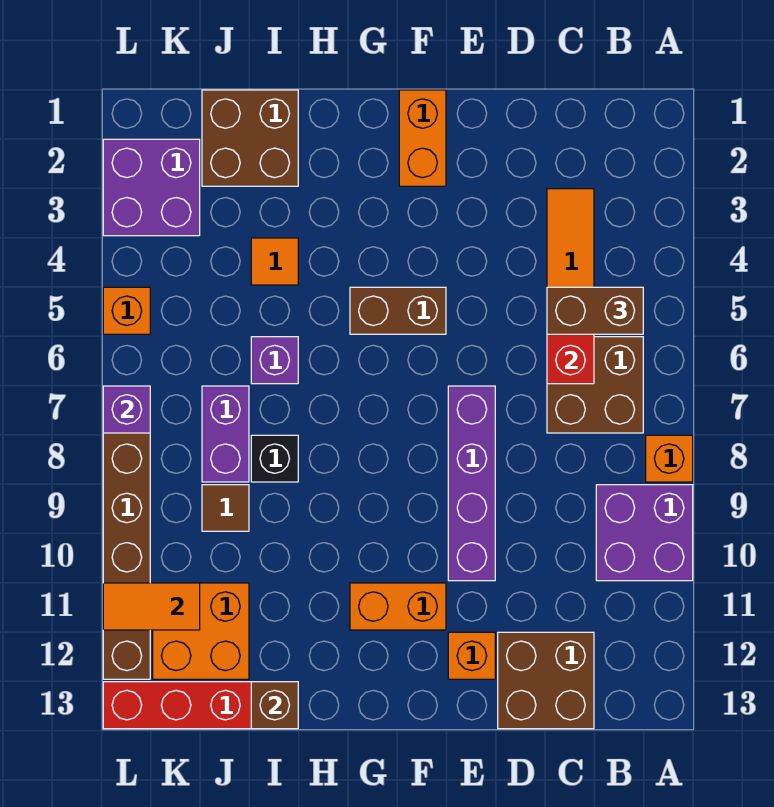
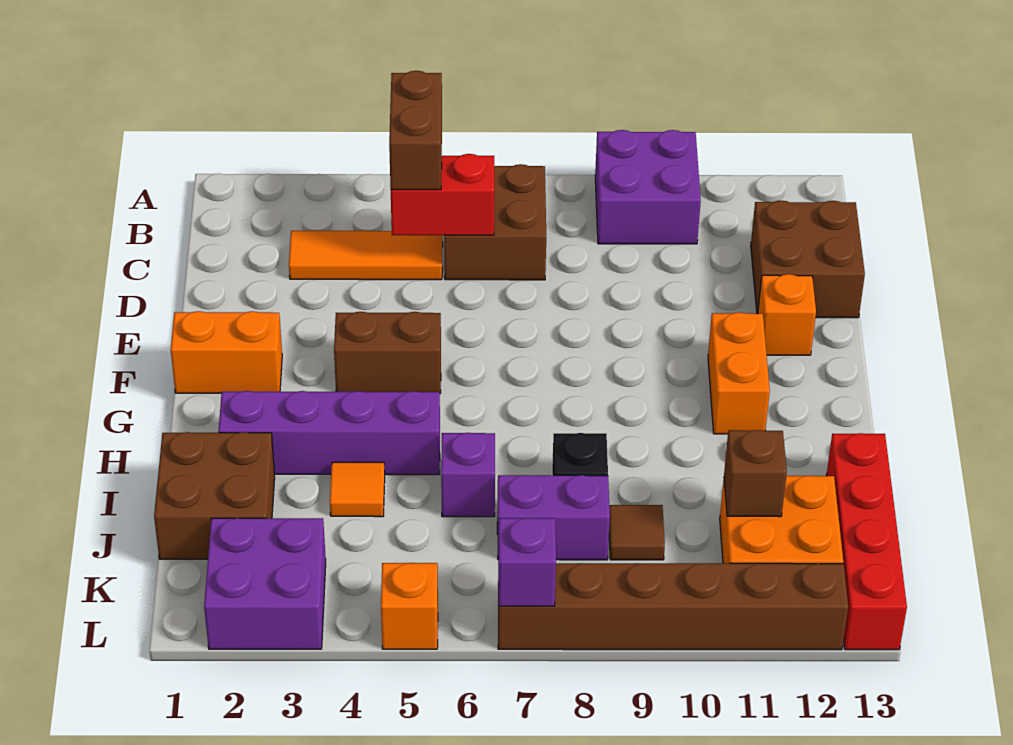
orange brick A8 level 1 -> none
purple brick E7:E10 level 1 -> purple brick H2:H5 level 1
brown brick F5:G5 level 1 -> brown brick F4:F5 level 1
brown brick I13 level 2 -> brown brick J11 level 2
orange tile K11:L11 level 2 -> none

